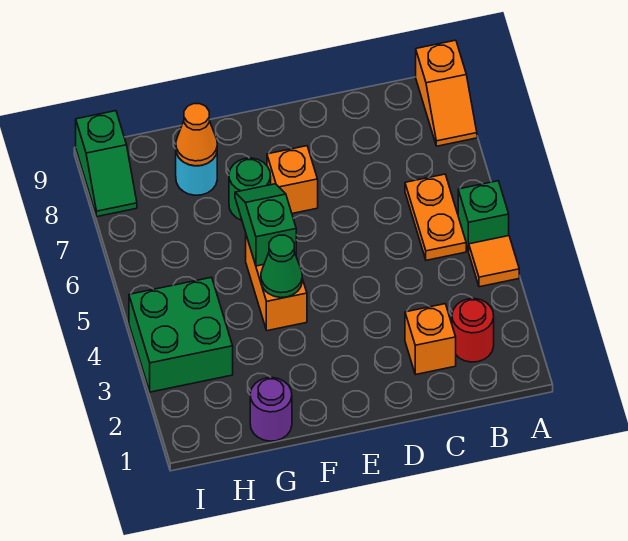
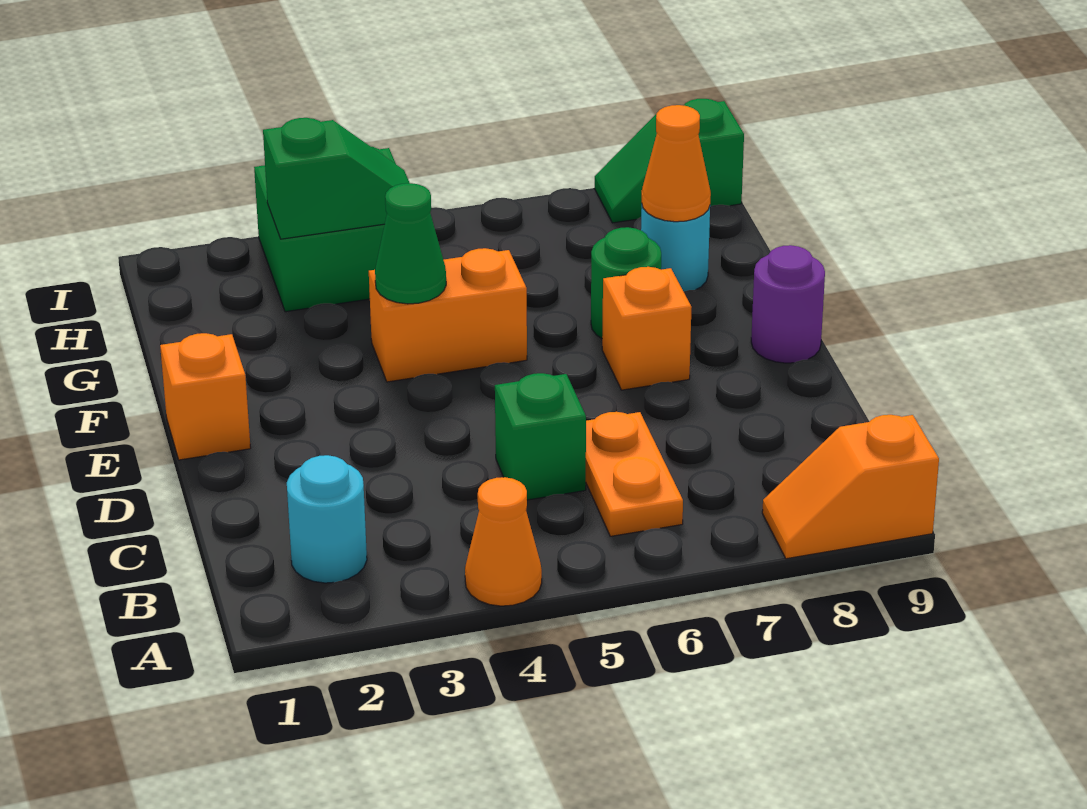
orange tile A4 level 1 -> orange cone A4 level 1
green brick A5 level 1 -> green brick C5 level 1
red round brick B2 level 1 -> cyan round brick B2 level 1
orange plate B5:B6 level 1 -> orange plate B6:C6 level 1
orange brick C2 level 1 -> orange brick E1 level 1
green slope F5:F6 level 2 top 5 -> green slope H3:H4 level 2 top 3
purple round brick G1 level 1 -> purple round brick E9 level 1

